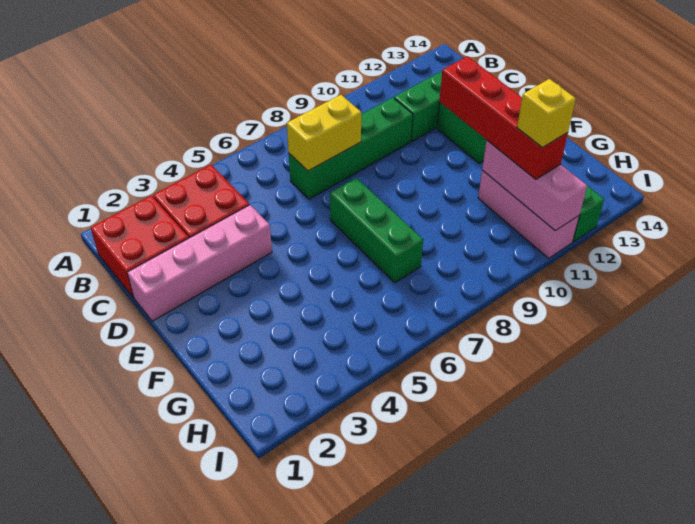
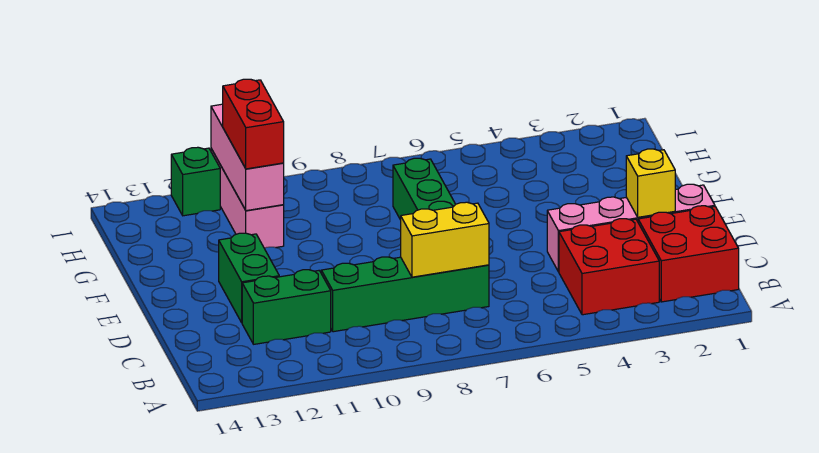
red brick E11:H11 level 3 -> red brick G11:H11 level 3
yellow brick H11 level 4 -> yellow brick D2 level 2

